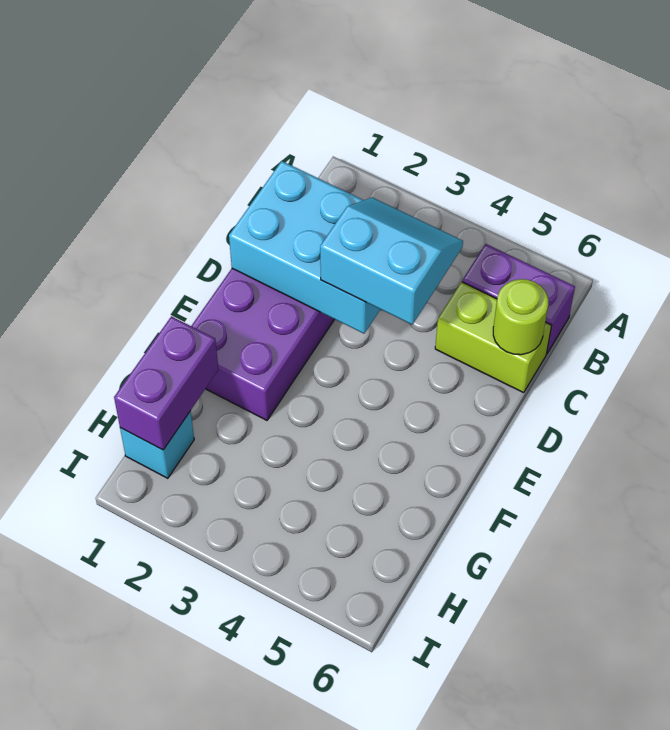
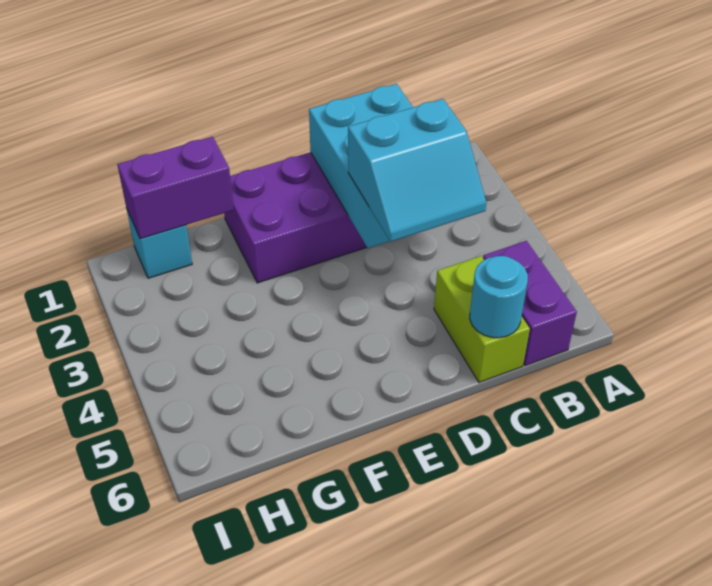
cyan slope C3:D4 level 3 top D -> cyan slope C3:D4 level 3 top 3
lime round brick C6 level 2 -> cyan round brick C6 level 2

